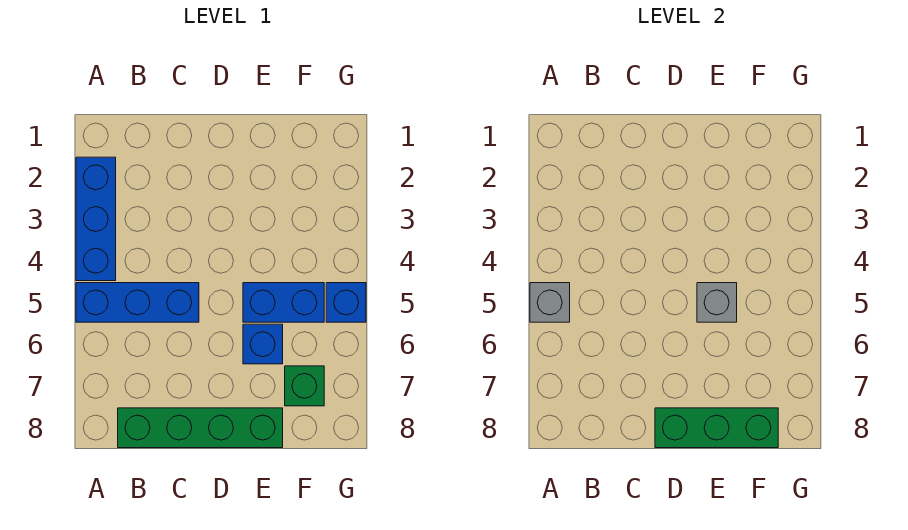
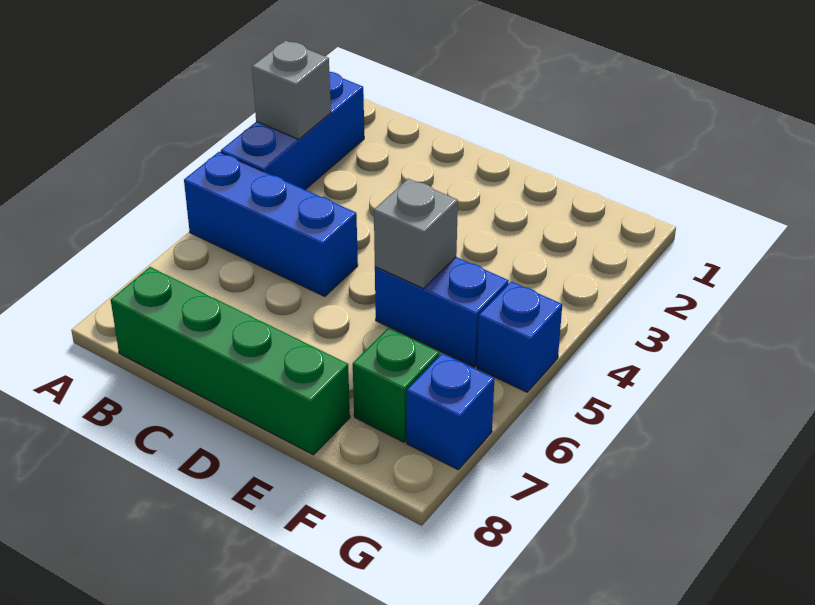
grey brick A5 level 2 -> grey brick A3 level 2
green brick D8:F8 level 2 -> none
blue brick E6 level 1 -> blue brick G7 level 1

